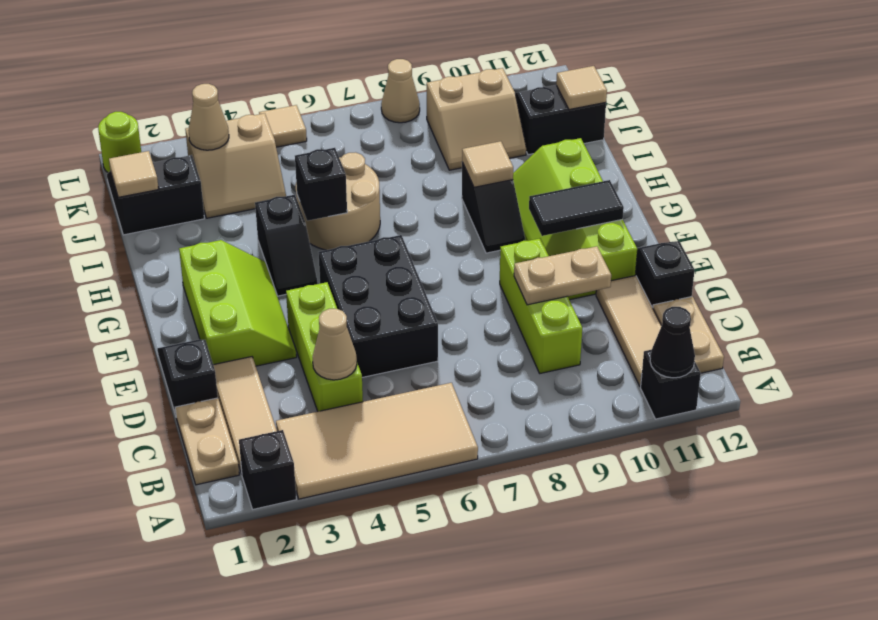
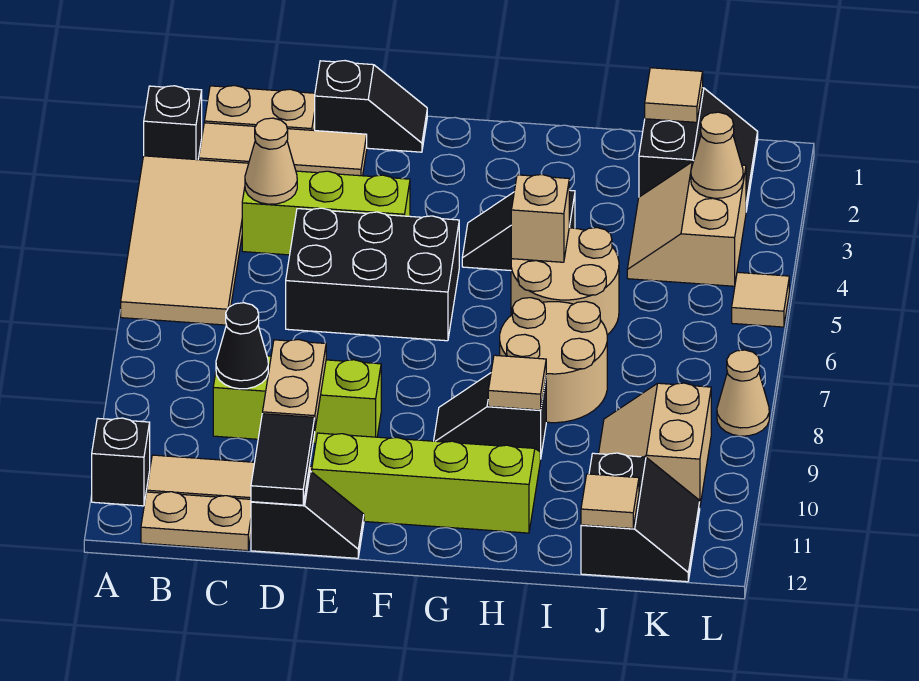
black cone A11 level 2 -> black cone C9 level 2
lime slope E2:G3 level 1 top 2 -> none
black tile F10:F11 level 2 -> black tile D11:D12 level 2
black brick H5 level 2 -> tan brick H5 level 2
none -> tan round brick H7:I8 level 1
lime round brick L1 level 1 -> none

